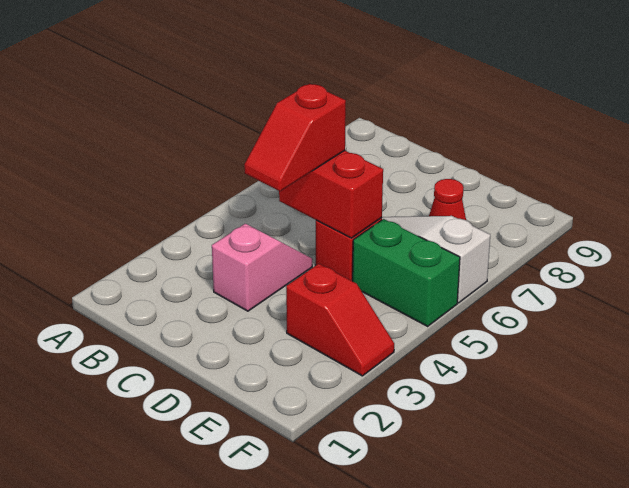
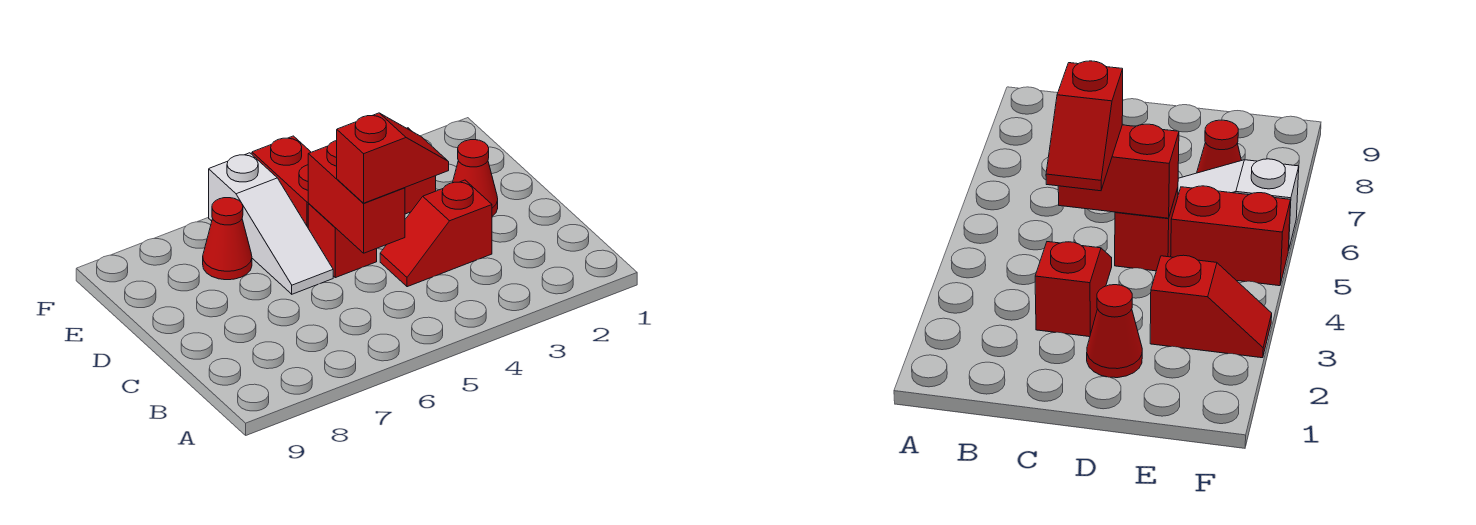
pink slope C3:C4 level 1 top 3 -> red slope C3:C4 level 1 top 3
none -> red cone D2 level 1
green brick E5:F5 level 1 -> red brick E5:F5 level 1

